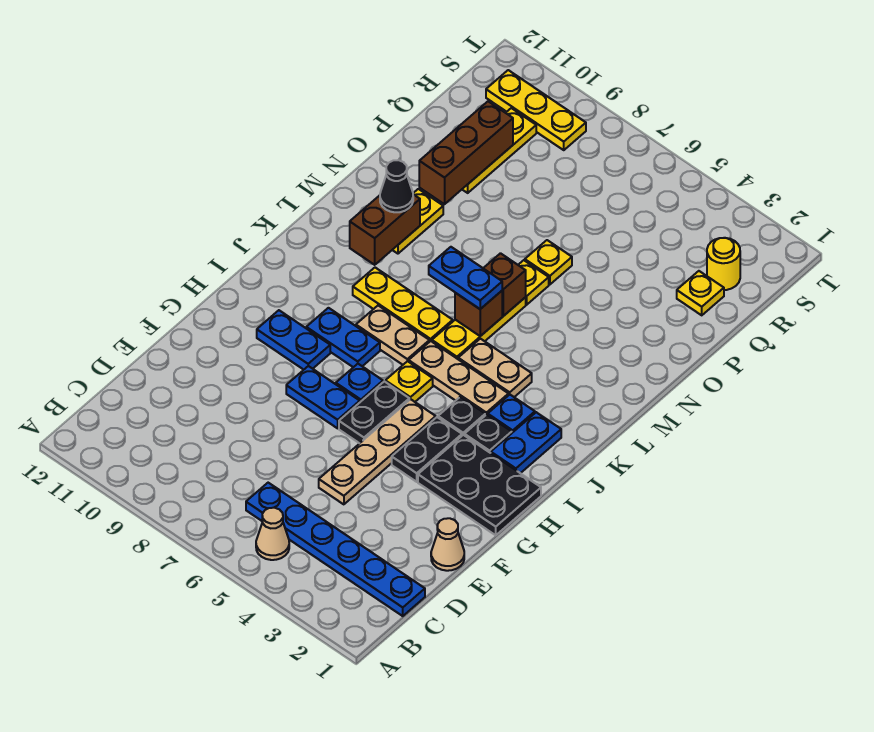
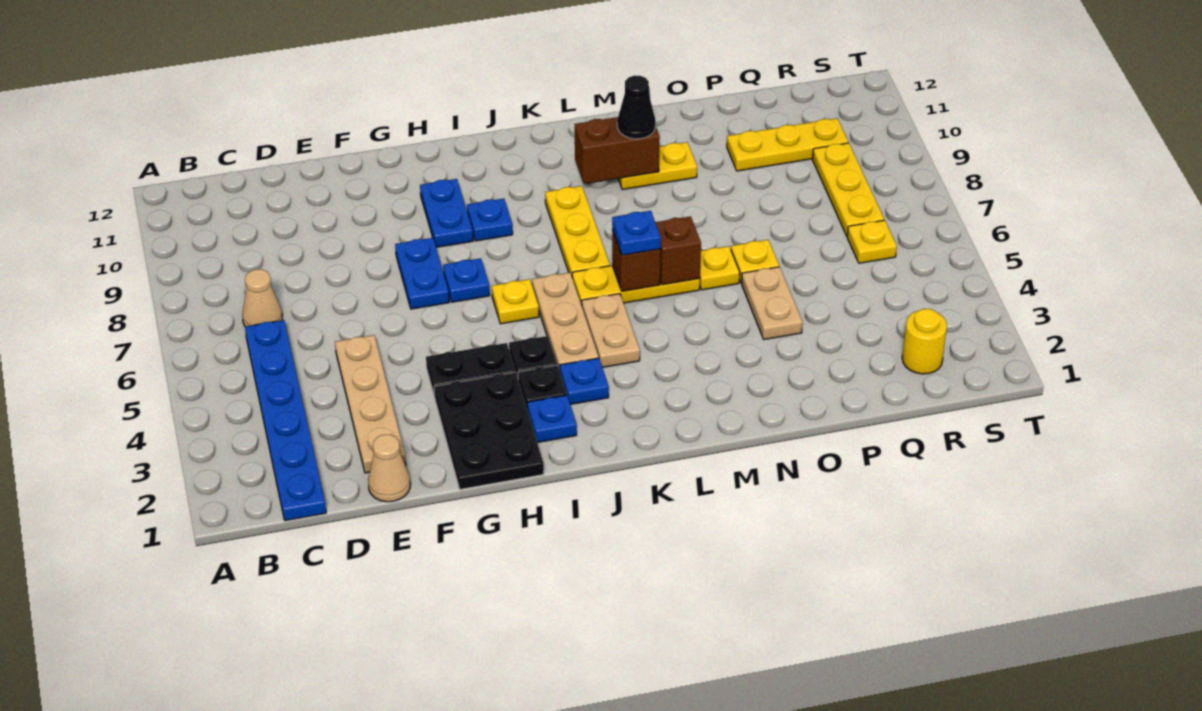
tan cone B5 level 1 -> tan cone C7 level 1
tan plate E5:H5 level 1 -> tan plate E2:E5 level 1
black plate G6:H6 level 1 -> none
blue plate I2:J2 level 1 -> blue plate I2 level 1
blue plate I8:I9 level 1 -> blue plate I9 level 1
tan plate J7:J8 level 1 -> tan plate O4:O5 level 1
blue plate L6:L7 level 3 -> blue plate L6 level 3
brown brick O10:Q10 level 2 -> none
yellow plate Q2 level 1 -> yellow plate R6 level 1
yellow plate S9:S11 level 1 -> yellow plate R7:R9 level 1

